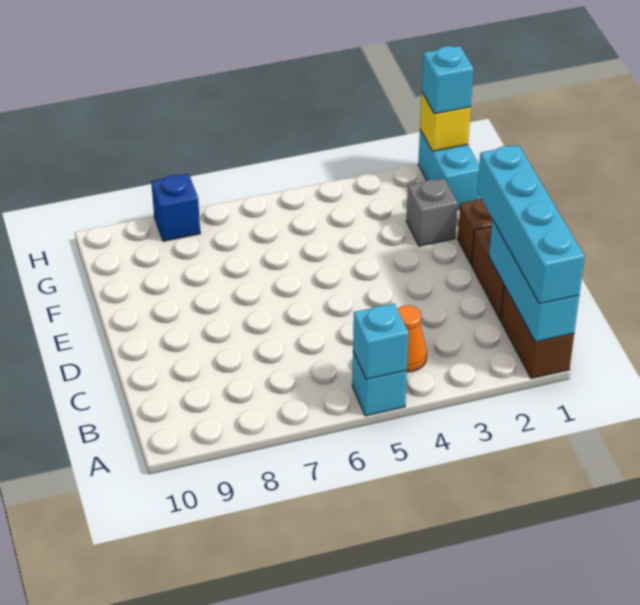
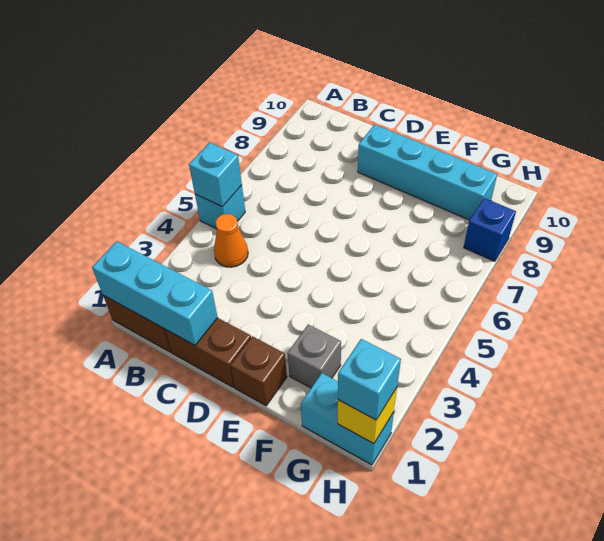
cyan brick A1:D1 level 3 -> cyan brick D9:G9 level 1

